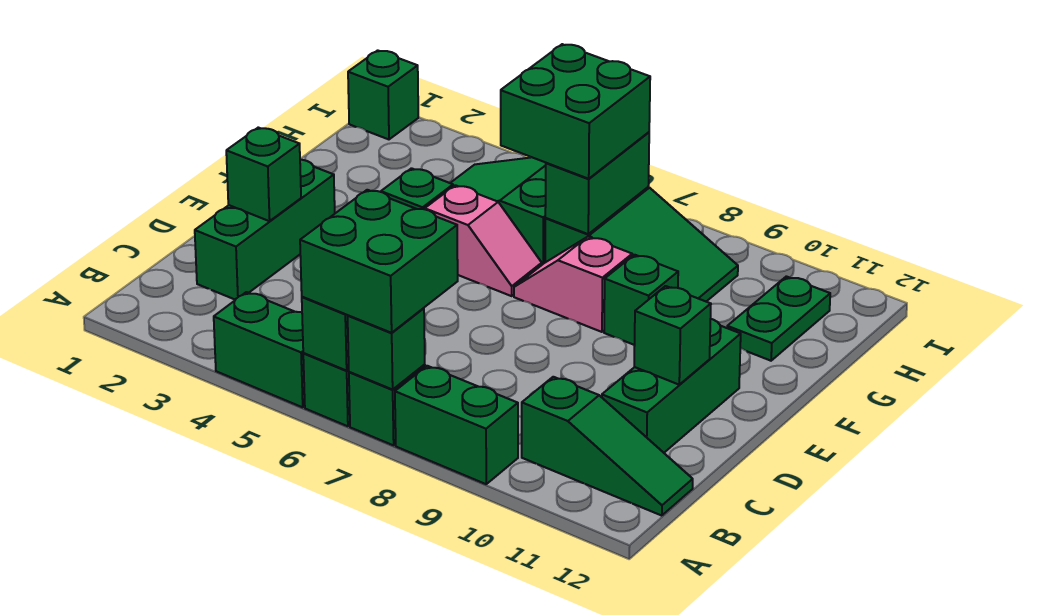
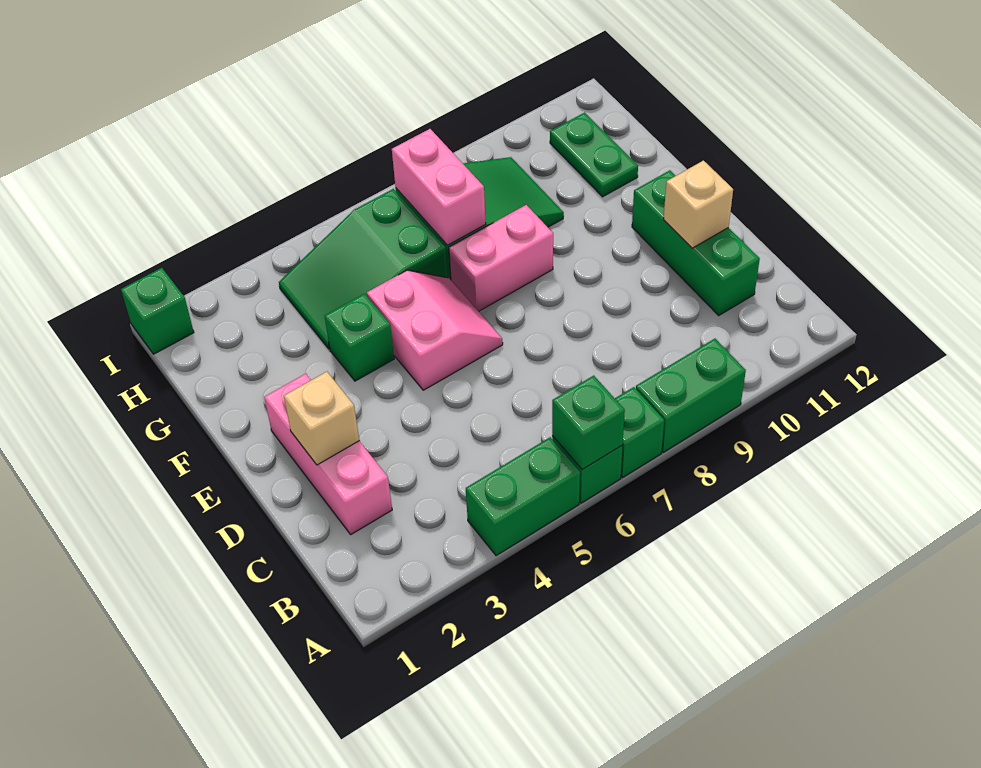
green brick A6:B7 level 3 -> none
green brick A7 level 2 -> none
green slope B10:B12 level 1 top 10 -> none
green brick C2:E2 level 1 -> pink brick C2:E2 level 1
green brick D2 level 2 -> tan brick D2 level 2
green brick D11 level 2 -> tan brick D11 level 2
pink slope F5:F6 level 1 top 5 -> pink slope E5:F6 level 1 top 5
pink slope F7:F8 level 1 top 8 -> pink brick F7:F8 level 1
green brick F9 level 1 -> none
green brick G6:H7 level 3 -> none
green brick G7:H7 level 2 -> pink brick G7:H7 level 2

